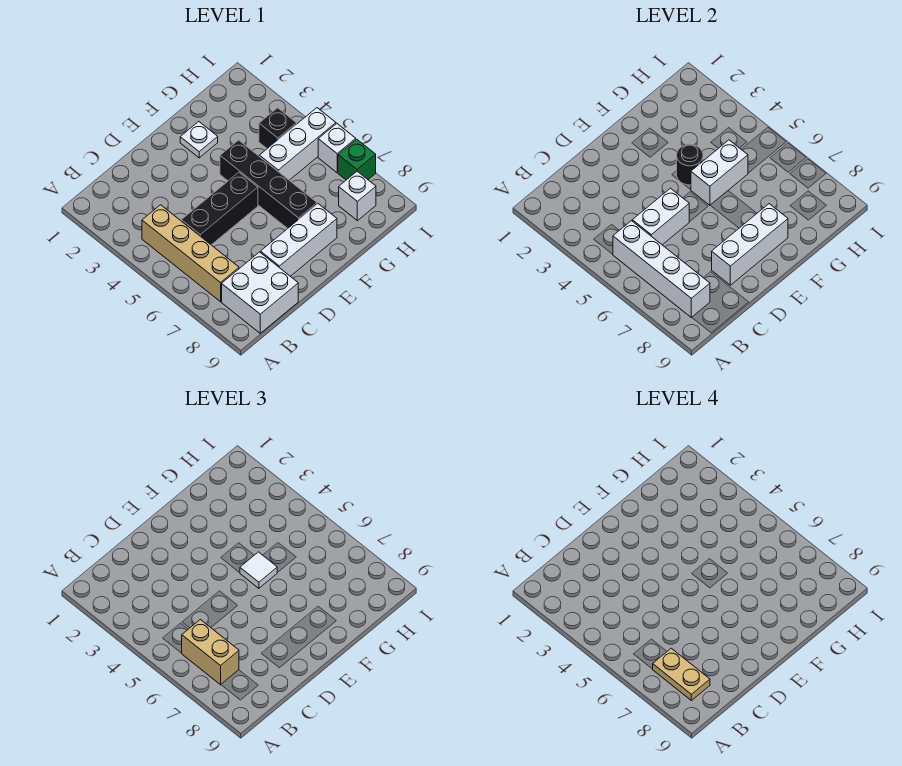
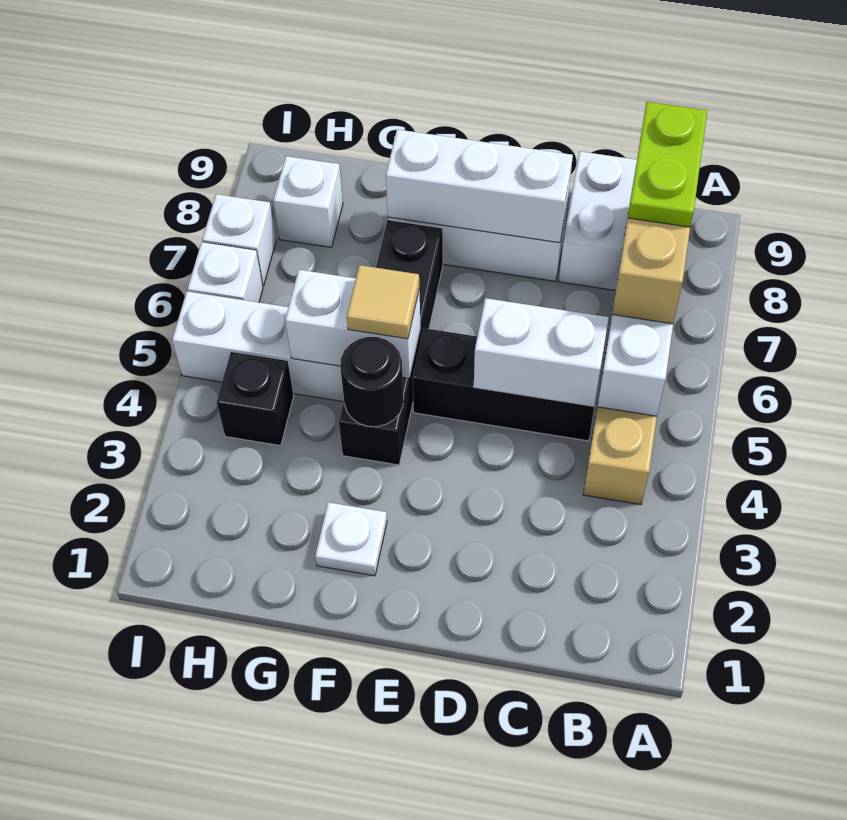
tan plate B7:B8 level 4 -> lime plate B7:B8 level 4
white tile F5 level 3 -> tan tile F5 level 3
green brick I7 level 1 -> white brick I7 level 1

